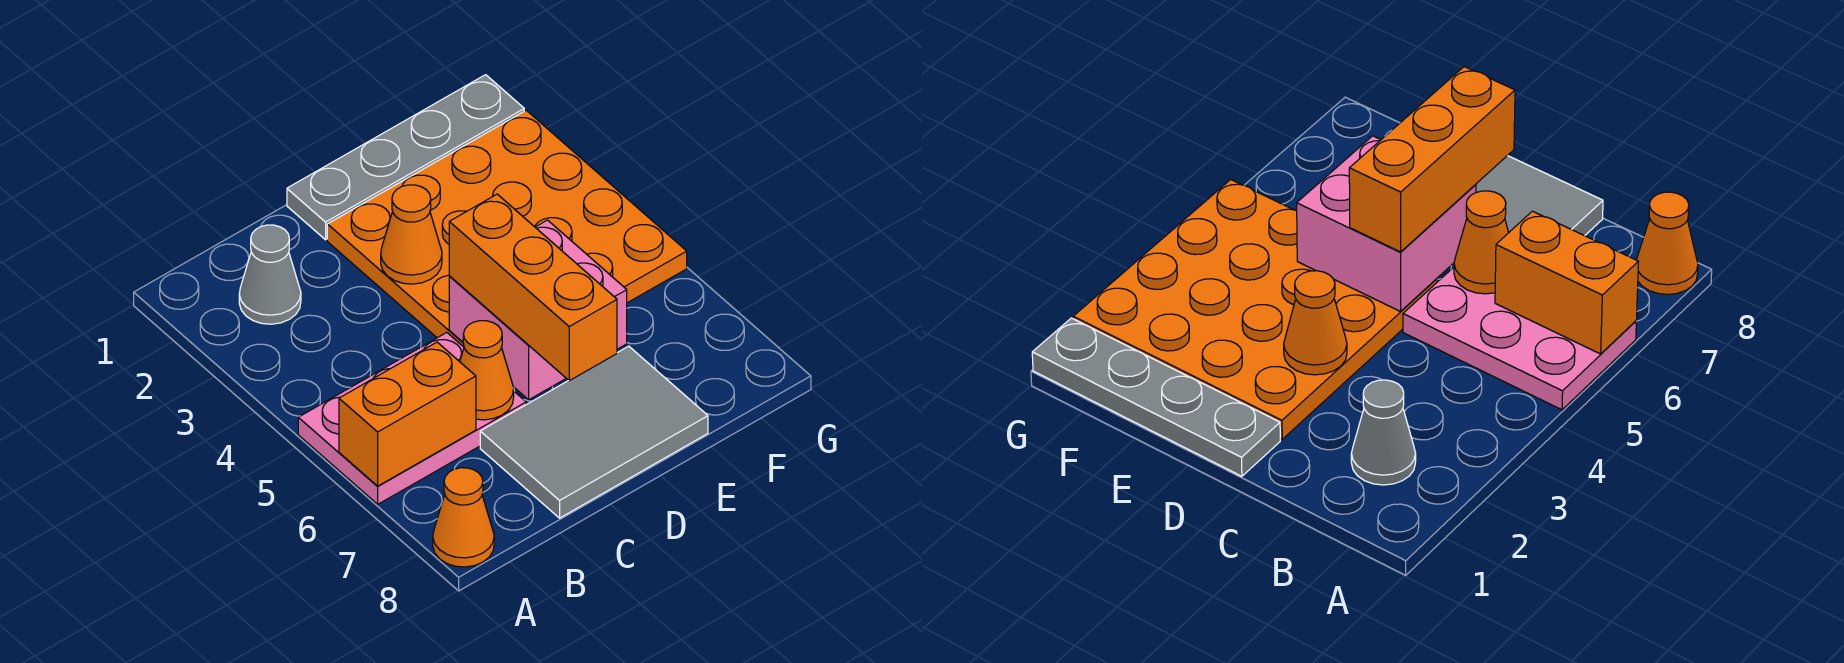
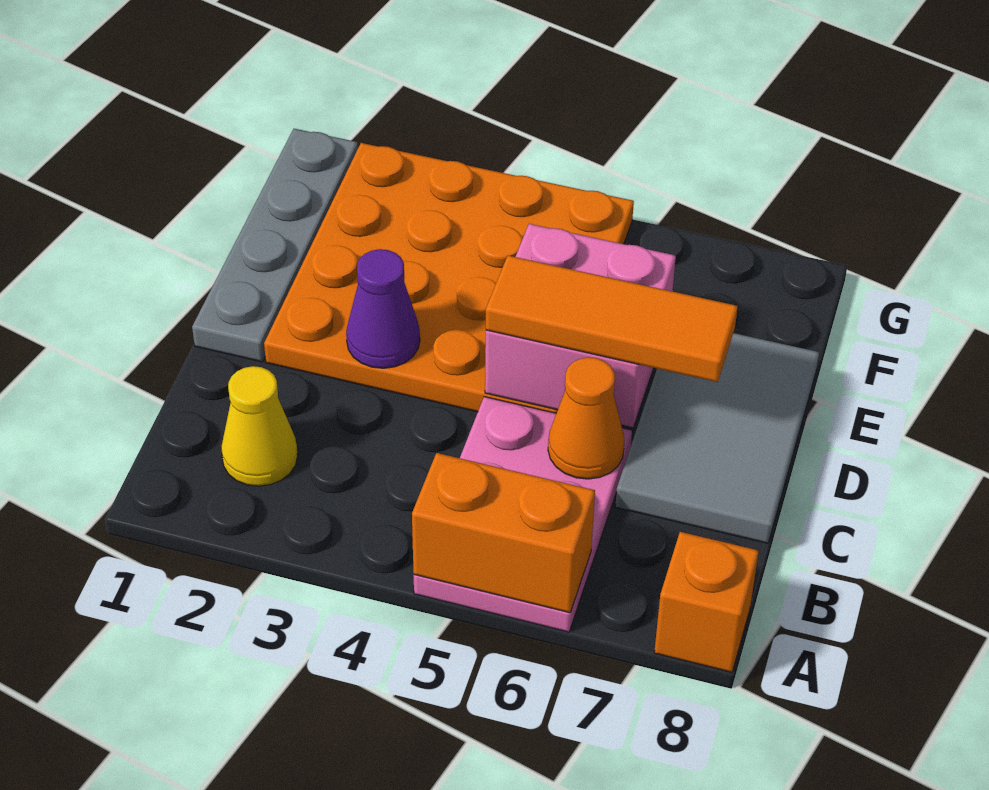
orange brick A6:B6 level 2 -> orange brick A5:A6 level 2
orange cone A8 level 1 -> orange brick A8 level 1
grey cone B2 level 1 -> yellow cone B2 level 1
orange cone D3 level 2 -> purple cone D3 level 2
orange brick D5:D7 level 3 -> orange tile D5:D7 level 3

